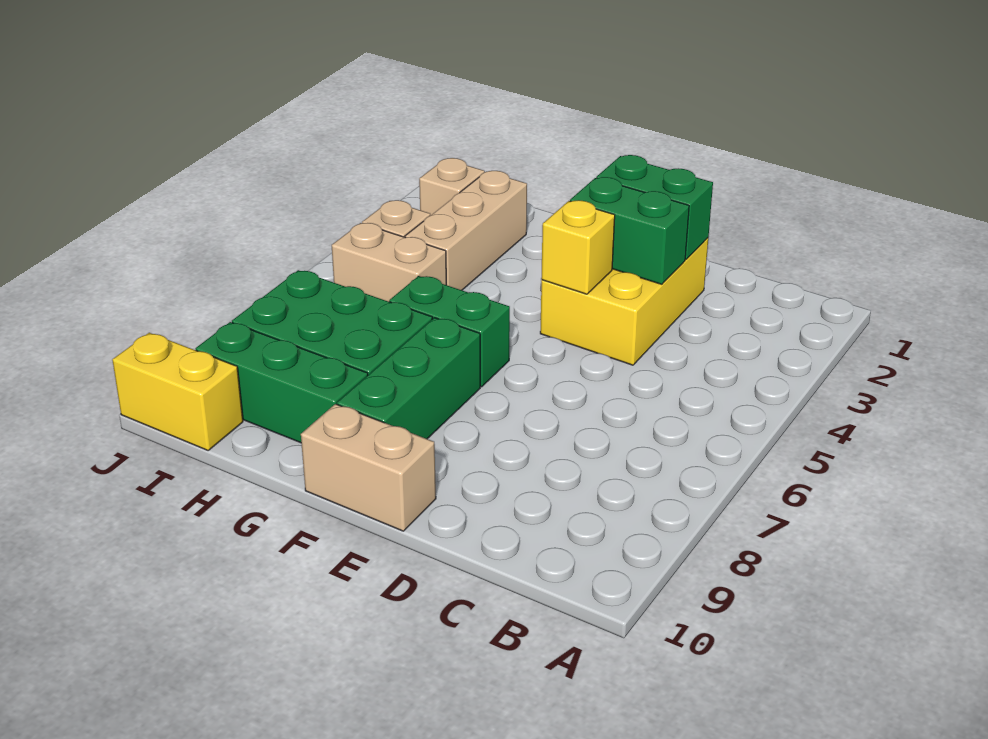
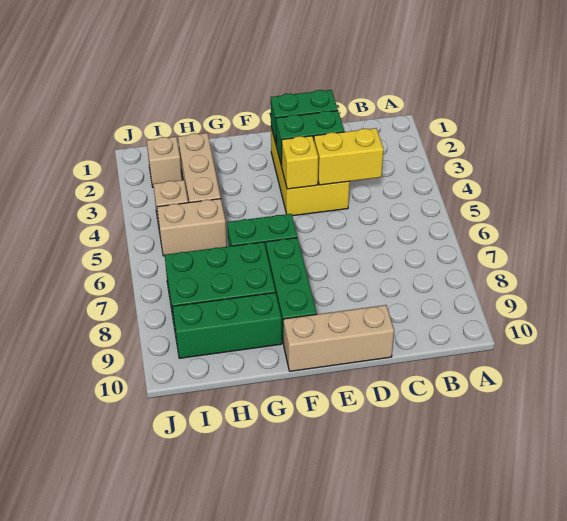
tan brick E10:F10 level 1 -> tan brick D10:F10 level 1
yellow brick I10:J10 level 1 -> yellow brick C4:D4 level 2

